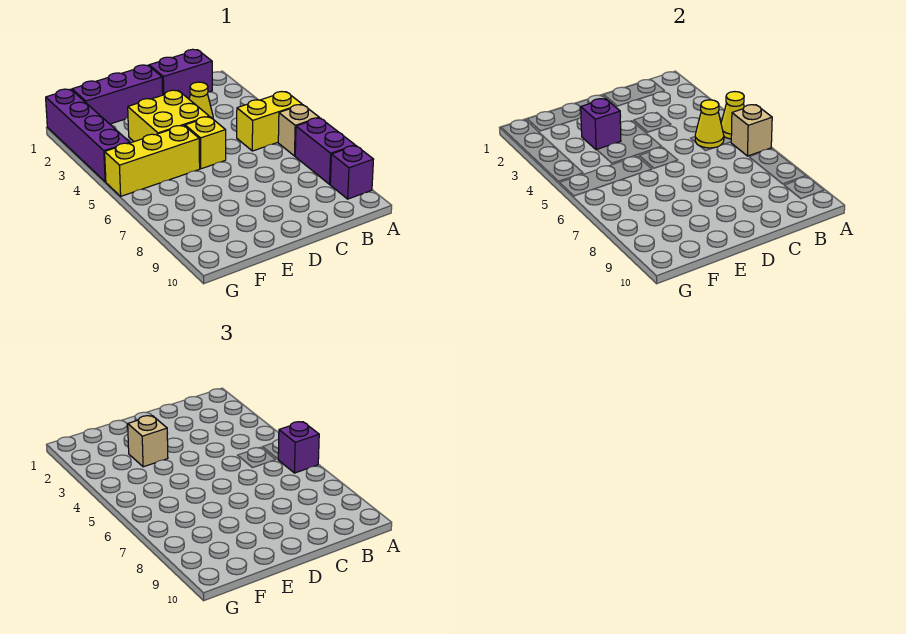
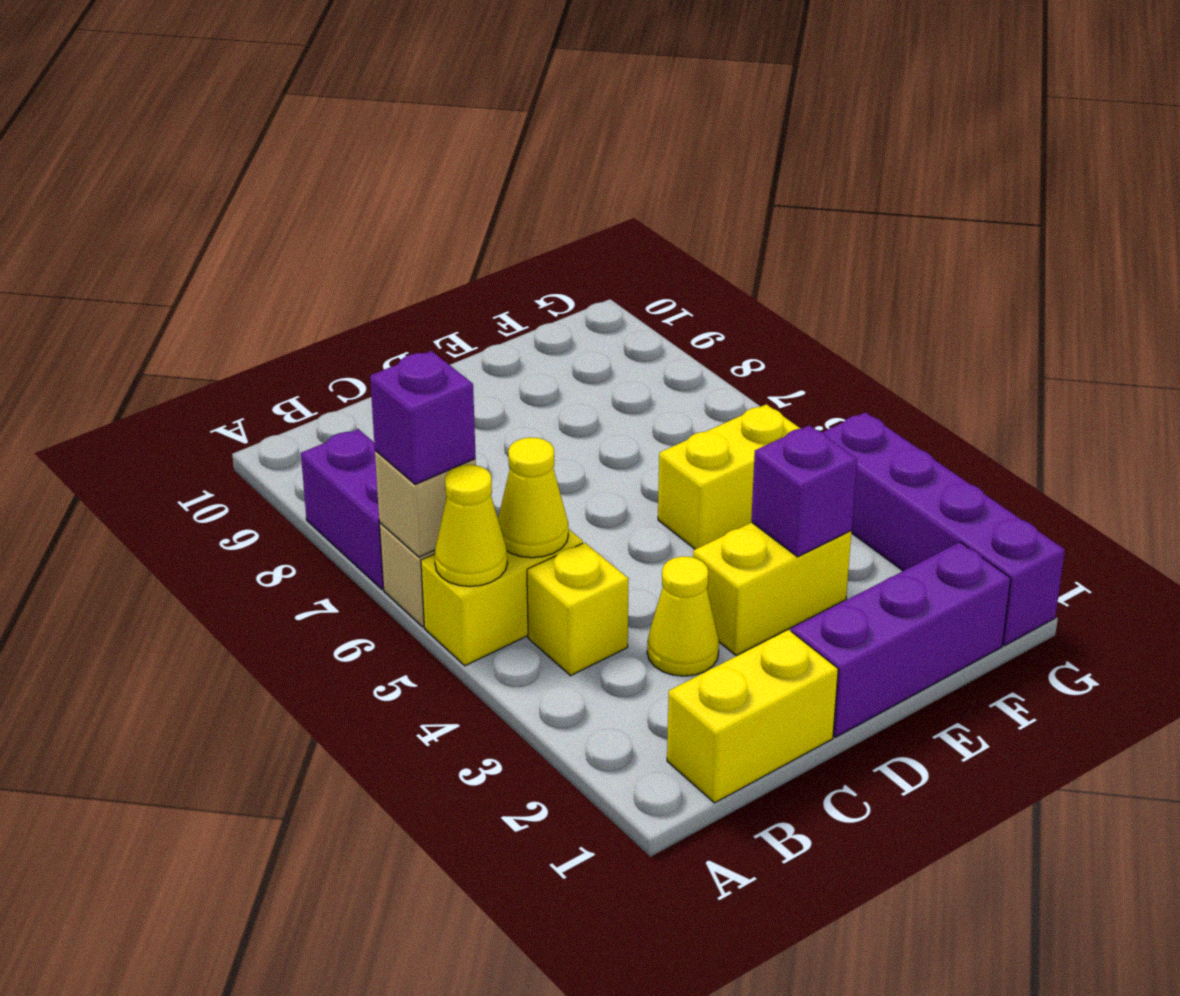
purple brick A9 level 1 -> none
purple brick B1:C1 level 1 -> yellow brick B1:C1 level 1
yellow brick D3:E4 level 1 -> yellow brick D3:E3 level 1
yellow brick D5 level 1 -> yellow brick B4 level 1
tan brick E3 level 3 -> none
yellow brick E5:G5 level 1 -> yellow brick E5:F5 level 1

